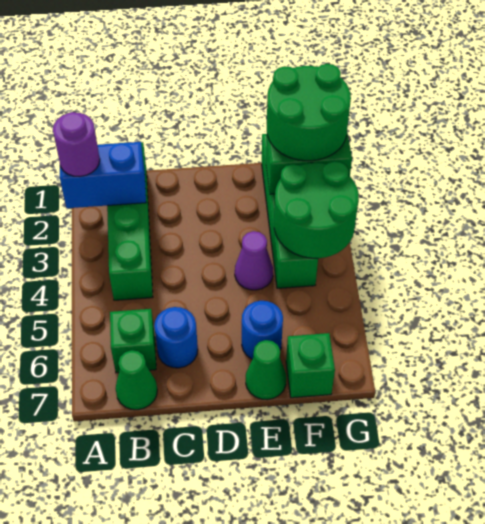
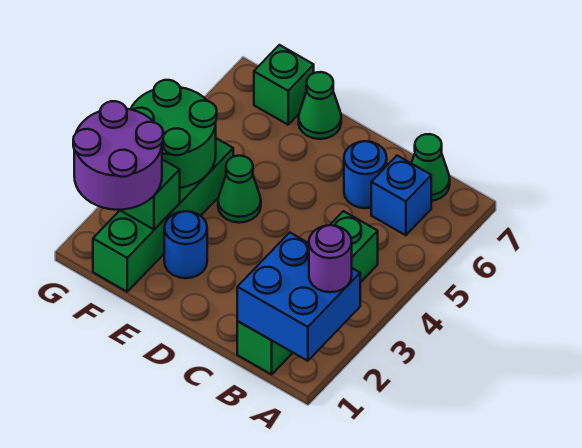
blue brick A2:B2 level 2 -> blue brick A1:B2 level 2
green brick B6 level 1 -> blue brick B6 level 1
purple cone E4 level 1 -> green cone E4 level 1
blue round brick E6 level 1 -> blue round brick E2 level 1
green round brick F1:G2 level 3 -> purple round brick F1:G2 level 3

